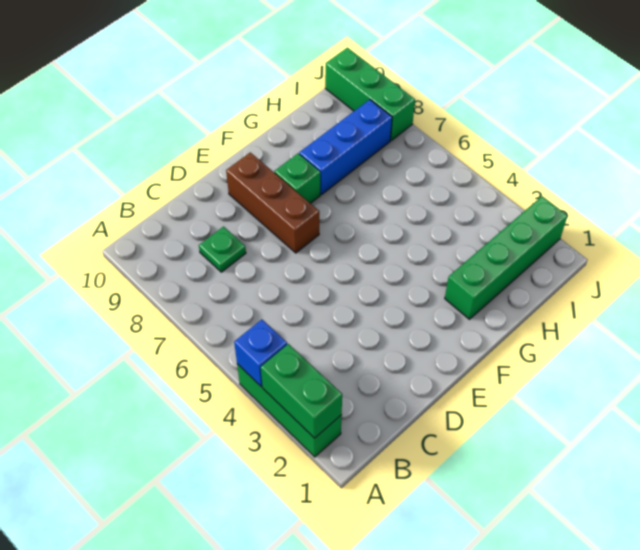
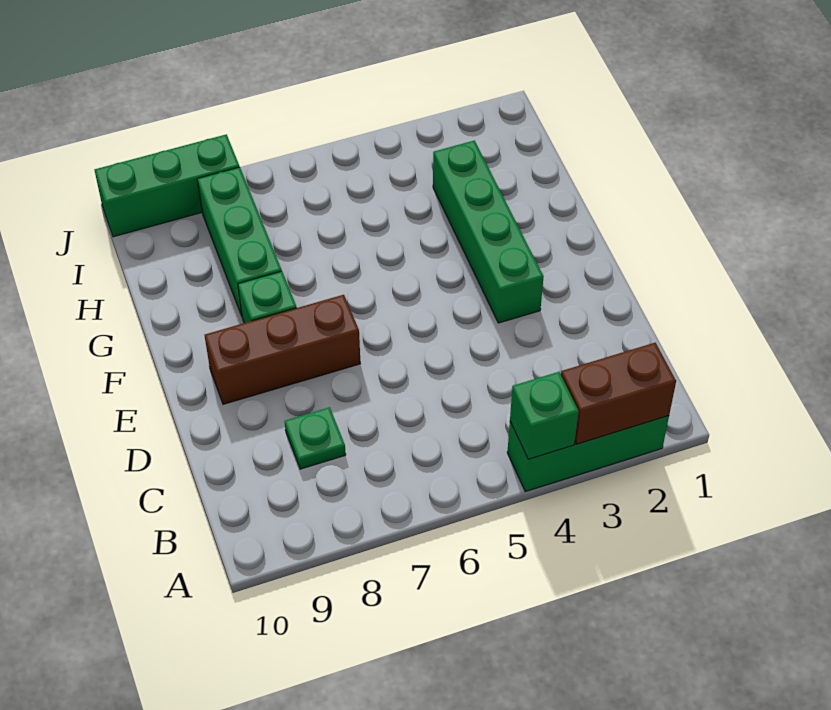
green brick A2:A3 level 2 -> brown brick A2:A3 level 2
blue brick A4 level 2 -> green brick A4 level 2
green brick G2:J2 level 1 -> green brick E3:H3 level 1
blue brick G8:I8 level 1 -> green brick G8:I8 level 1

